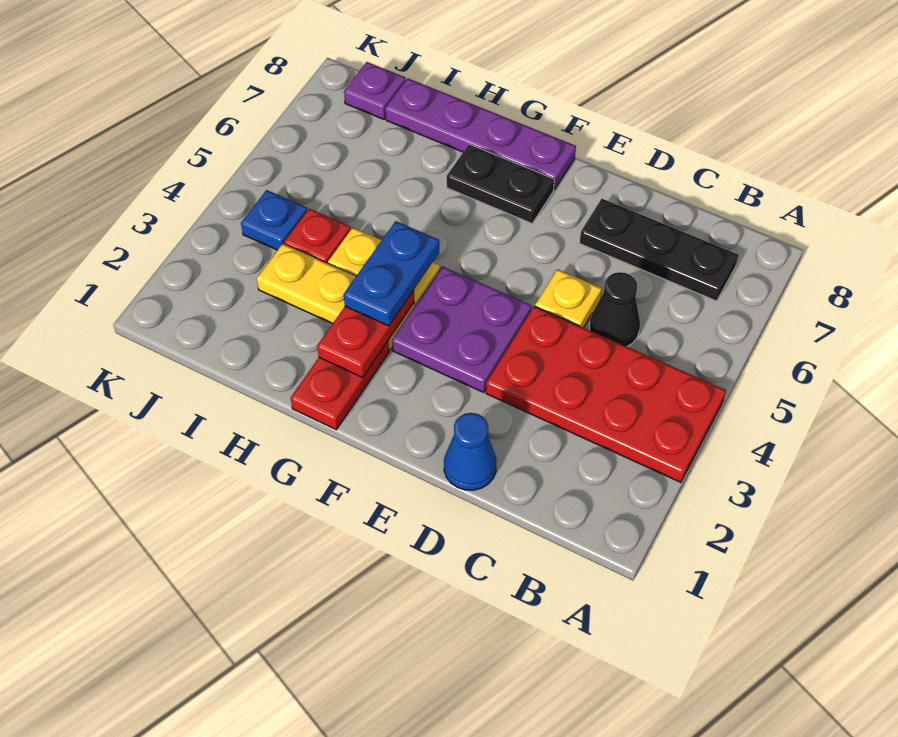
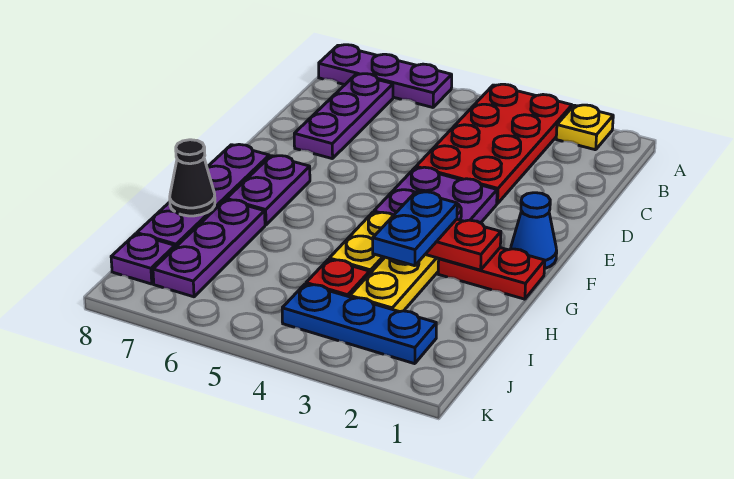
none -> purple plate A6:A8 level 1
black plate B7:D7 level 1 -> purple plate B7:D7 level 1
black cone C5 level 1 -> black cone H8 level 2
blue cone D1 level 1 -> blue cone F1 level 1
yellow plate D5 level 1 -> yellow plate A2 level 1
black plate F7:G7 level 1 -> purple plate F7:G7 level 1
blue plate G3:G4 level 3 -> blue plate G3:H3 level 3
none -> purple plate H7:J7 level 1
blue plate J4 level 1 -> blue plate J2:J4 level 1

